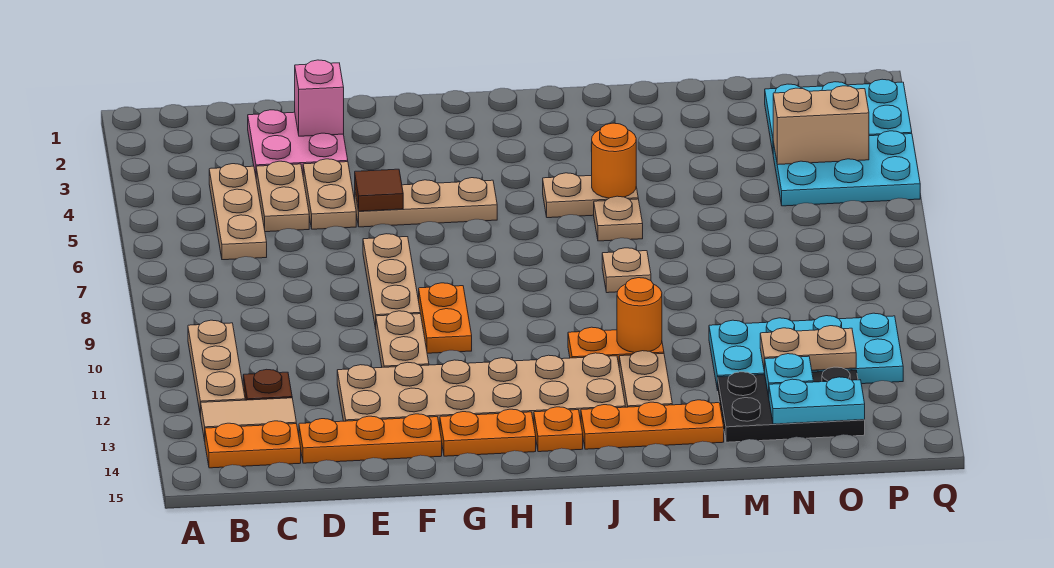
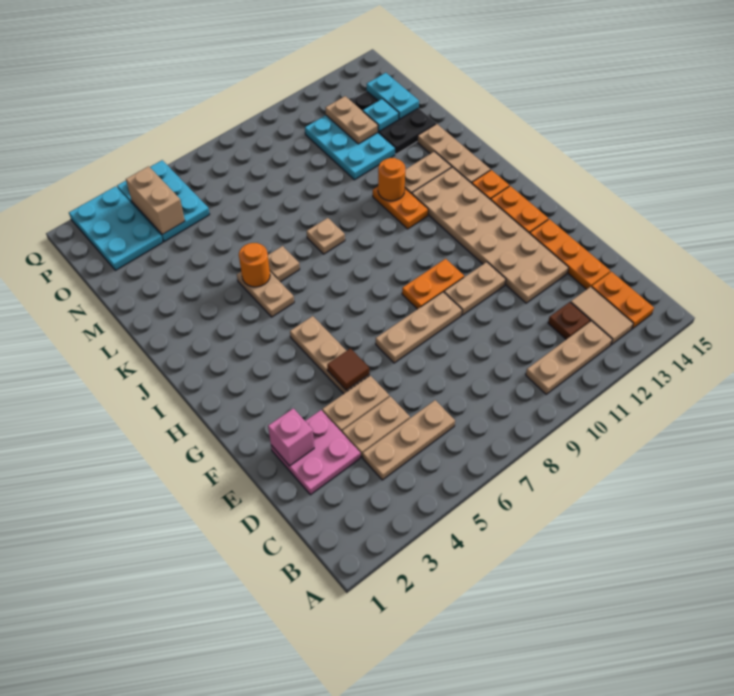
orange plate J14:L14 level 1 -> tan plate J14:L14 level 1
cyan plate M11:P12 level 1 -> cyan plate M11:O12 level 1

